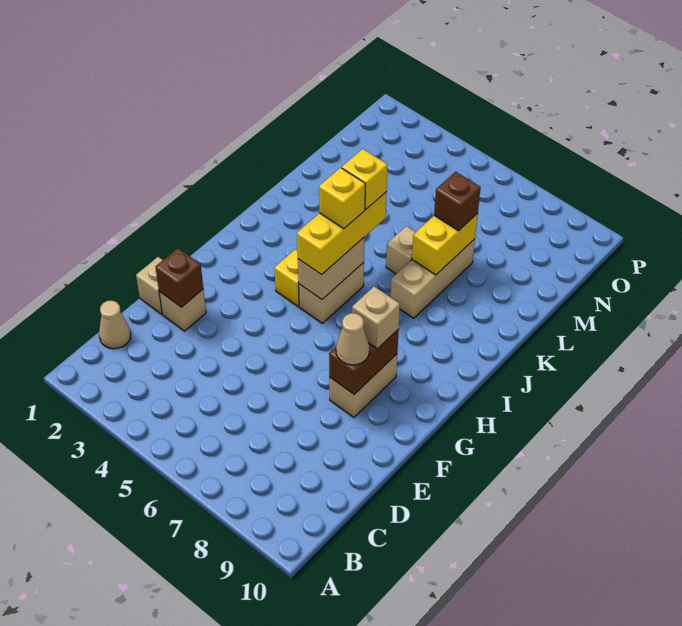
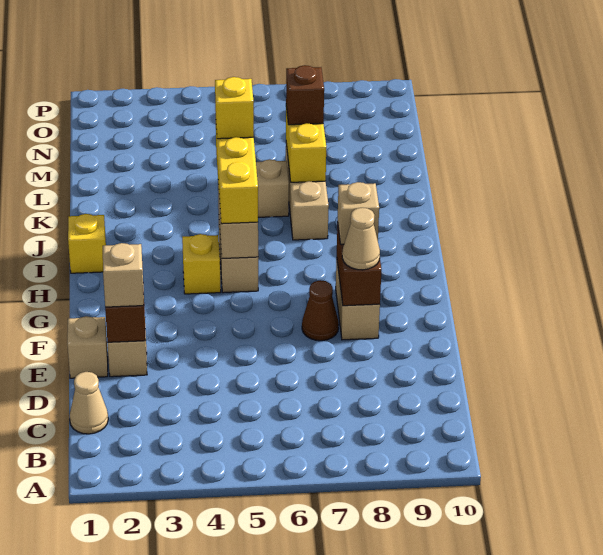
none -> tan brick E2 level 3
none -> brown cone F7 level 1
yellow brick I5 level 4 -> yellow brick I1 level 1

